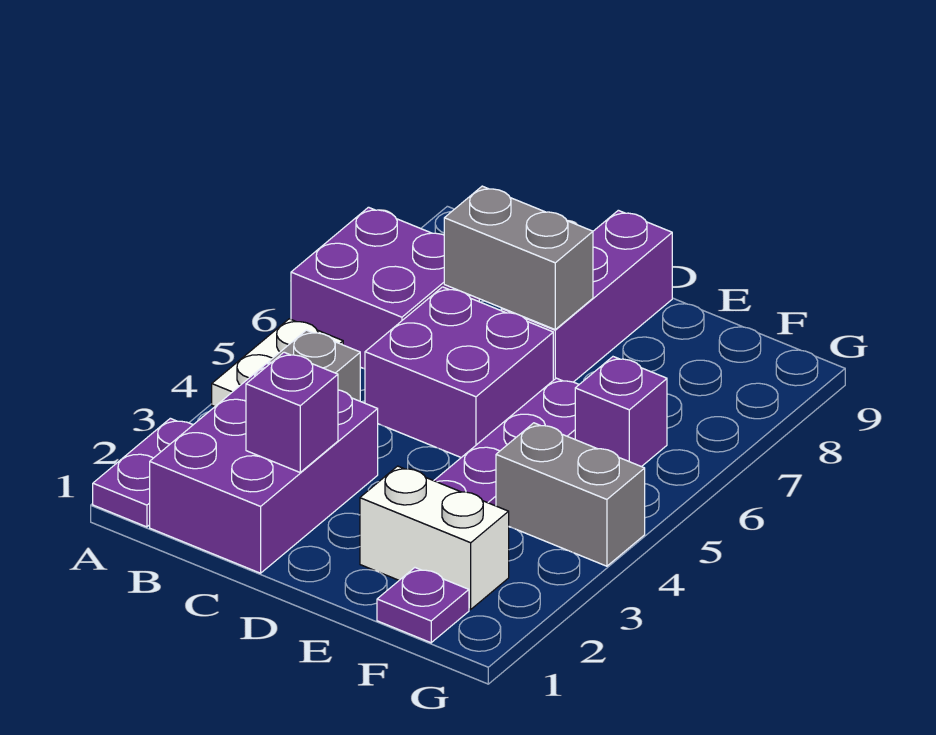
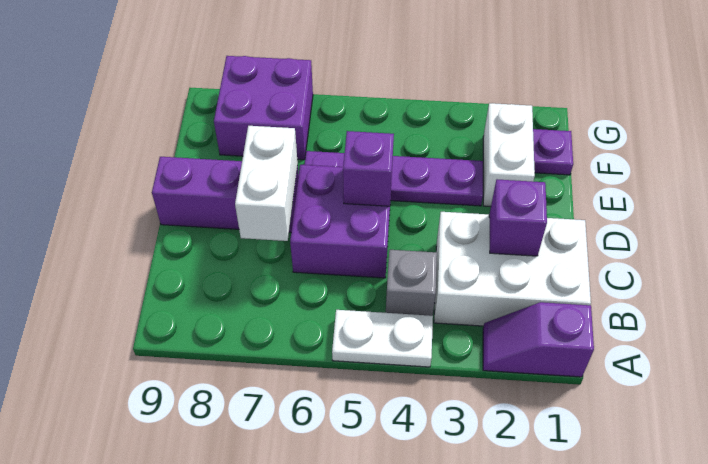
purple plate A1:A2 level 1 -> purple slope A1:A2 level 1 top 1
purple brick A6:B7 level 1 -> purple brick F7:G8 level 1
purple brick B1:C3 level 1 -> white brick B1:C3 level 1
grey brick C7:D7 level 2 -> white brick C7:D7 level 2
grey brick F4:G4 level 1 -> none
purple brick F6 level 1 -> purple brick D5 level 2

